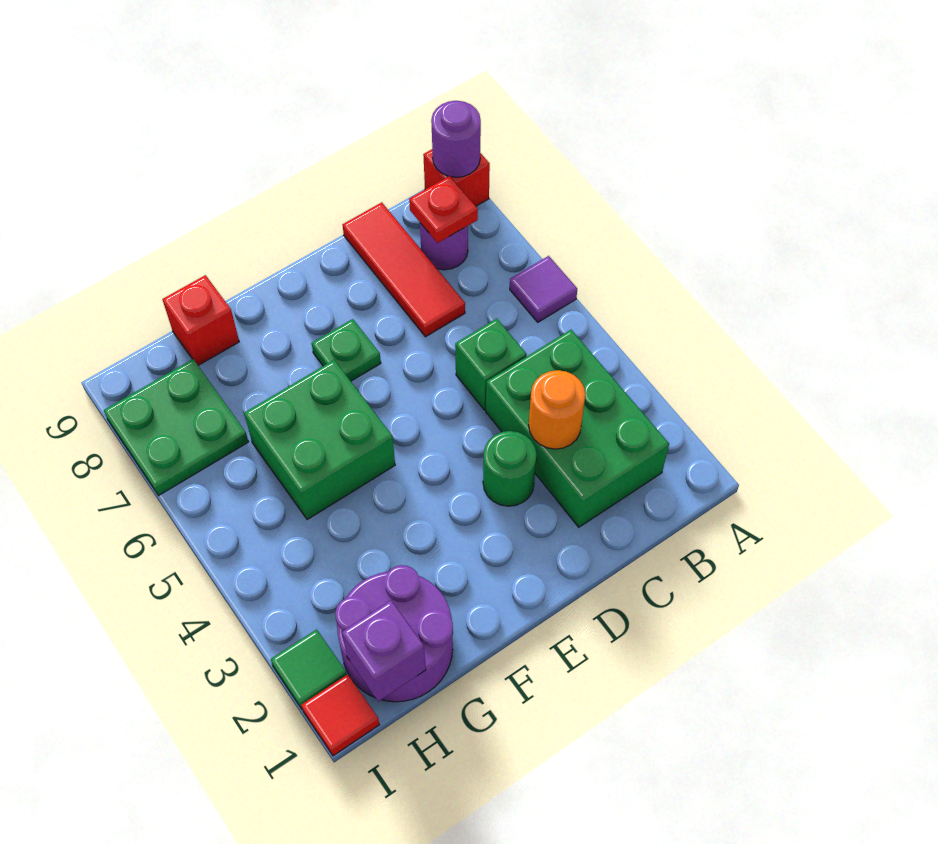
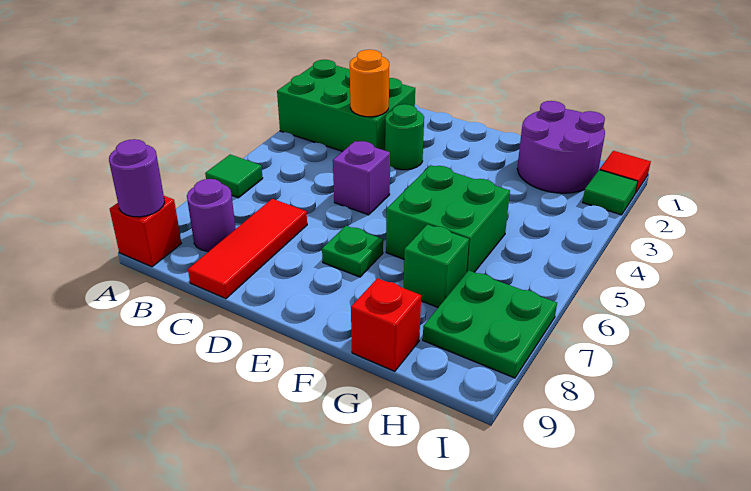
purple tile A6 level 1 -> green tile A6 level 1
green brick B2:C4 level 1 -> green brick A2:C3 level 1
red plate B8 level 2 -> none
green brick C5 level 1 -> green brick G7 level 1
purple brick H1 level 2 -> purple brick D5 level 1

